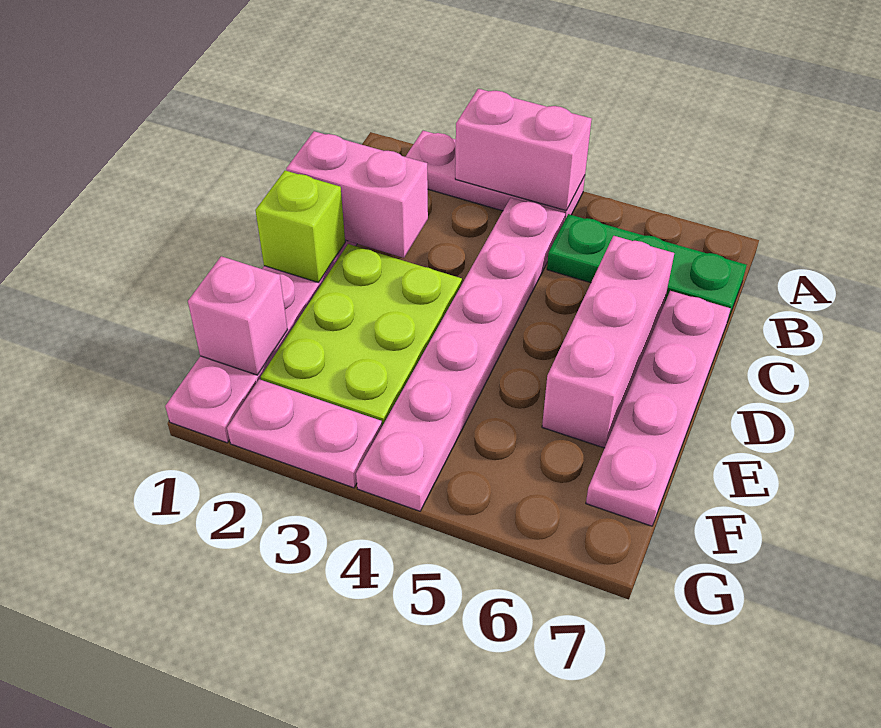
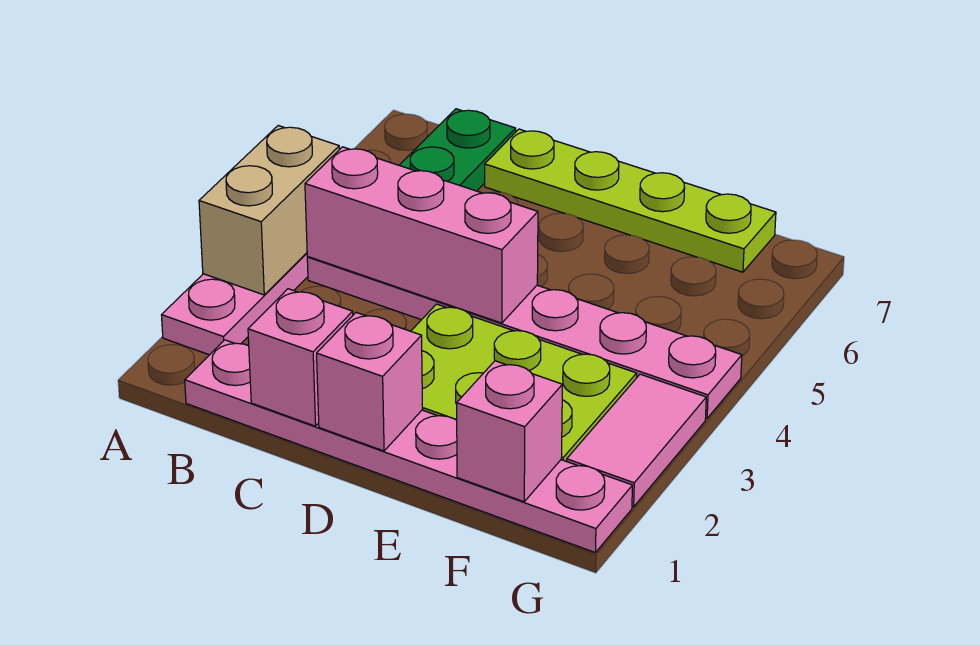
pink brick A3:A4 level 2 -> tan brick A3:A4 level 2
pink brick C1:C2 level 2 -> pink brick C1 level 2
pink brick C6:E6 level 1 -> pink brick B4:D4 level 2
pink plate C7:F7 level 1 -> lime plate C7:F7 level 1
lime brick D1 level 2 -> pink brick D1 level 2
pink plate G2:G3 level 1 -> pink tile G2:G3 level 1

